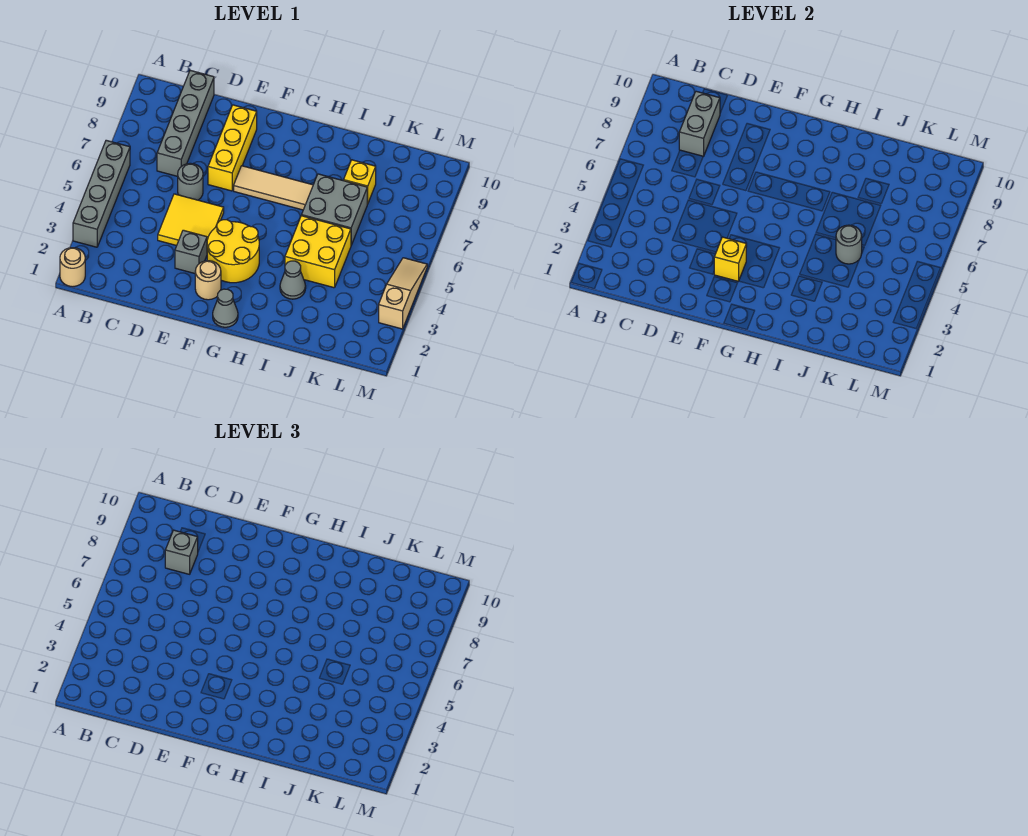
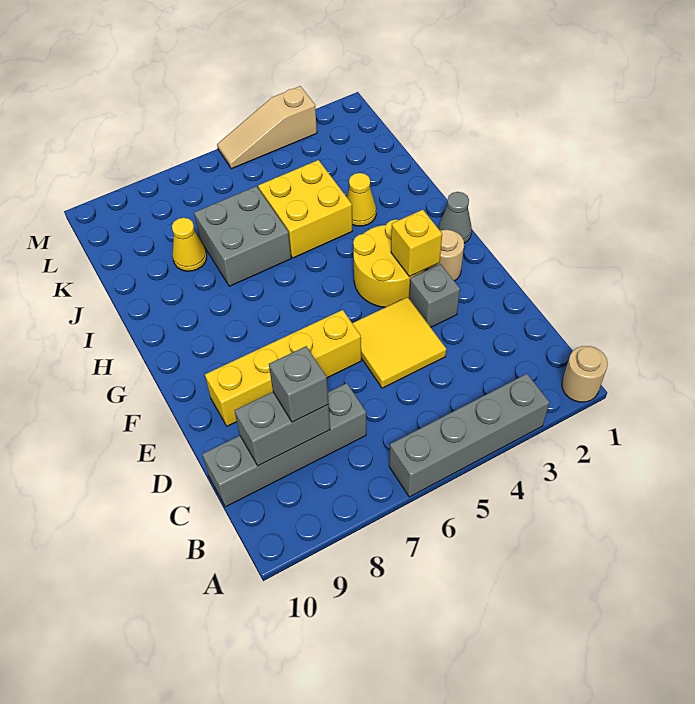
grey round brick D6 level 1 -> none
yellow brick E7:E9 level 1 -> yellow brick E6:E9 level 1
tan tile F7:H7 level 1 -> none
grey cone I3 level 1 -> yellow cone I3 level 1
grey round brick J5 level 2 -> none
yellow brick J8 level 1 -> yellow cone J8 level 1

